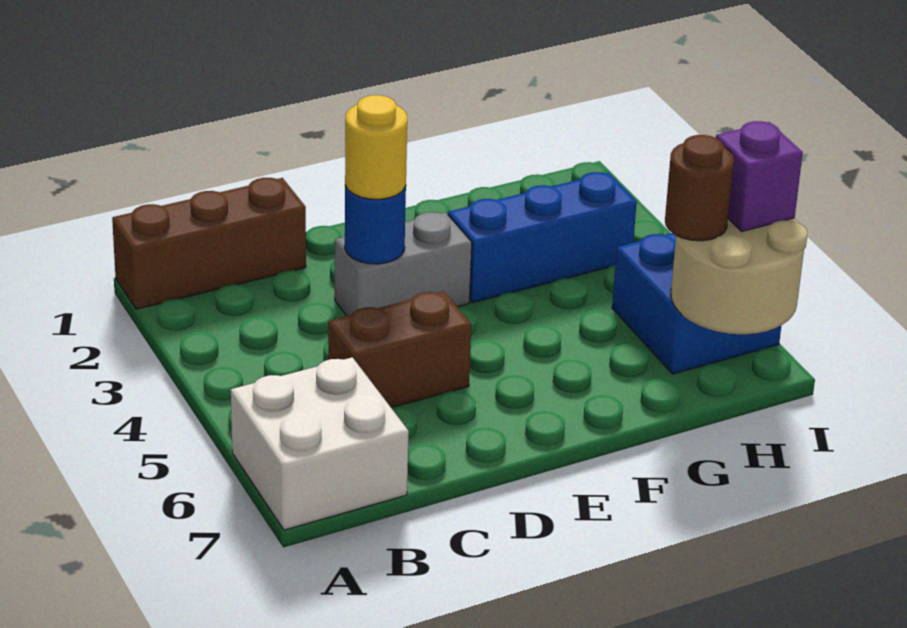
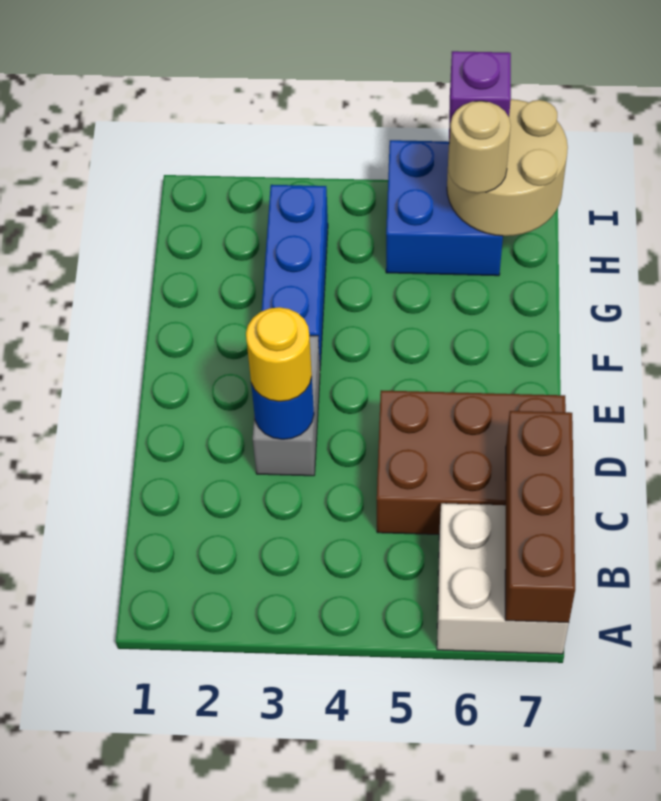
brown brick A1:C1 level 1 -> brown brick A7:C7 level 2
brown brick C5:D5 level 1 -> brown brick C5:D7 level 1
brown round brick H6 level 3 -> tan round brick H6 level 3

